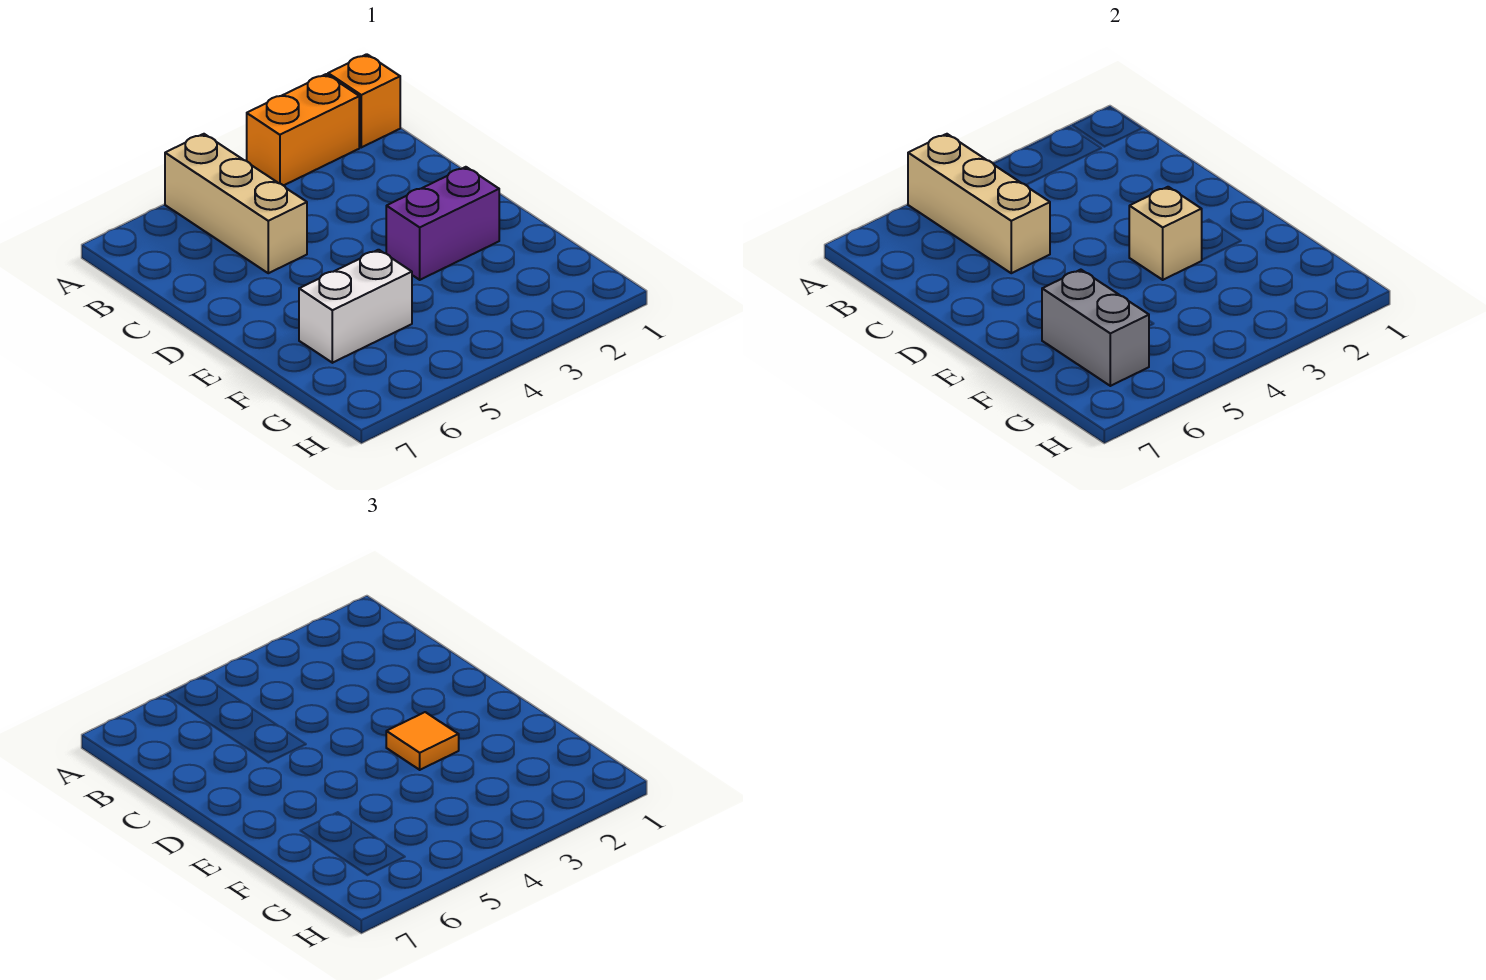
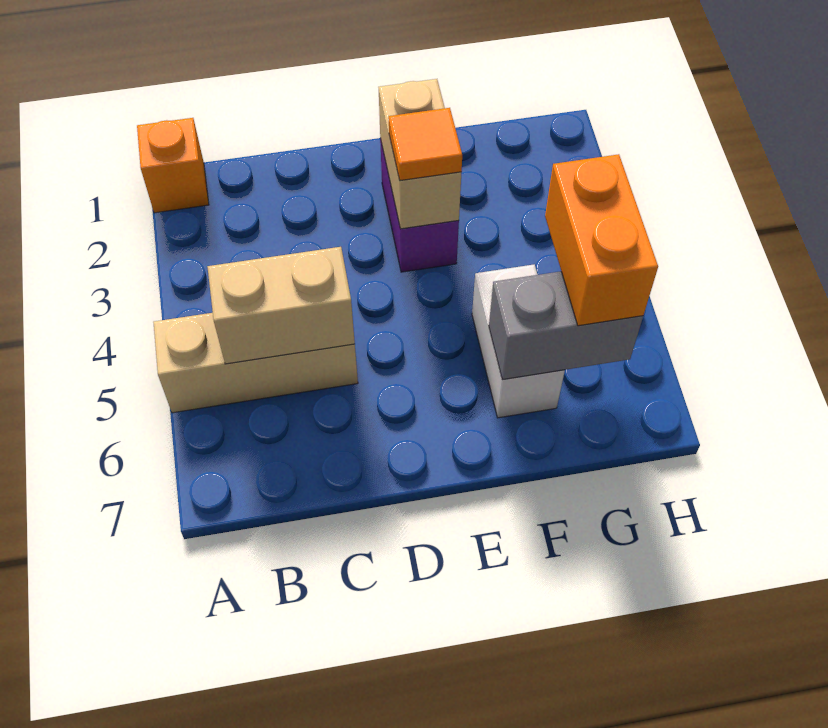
orange brick A2:A3 level 1 -> orange brick G5:G6 level 3
tan brick A5:C5 level 2 -> tan brick B5:C5 level 2
tan brick E3 level 2 -> tan brick E2:E3 level 2

